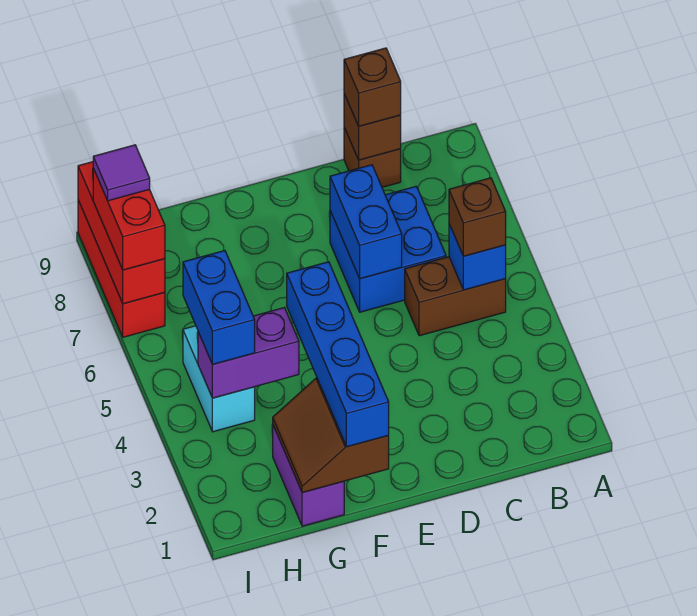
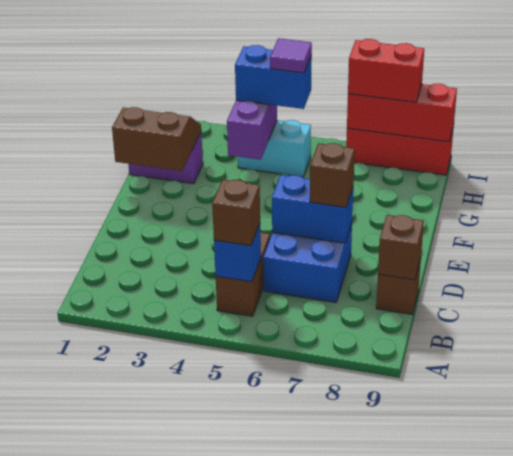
brown brick C9 level 3 -> brown brick D7 level 3
blue brick F1:F4 level 3 -> none
purple tile I8 level 4 -> purple tile H5 level 4

